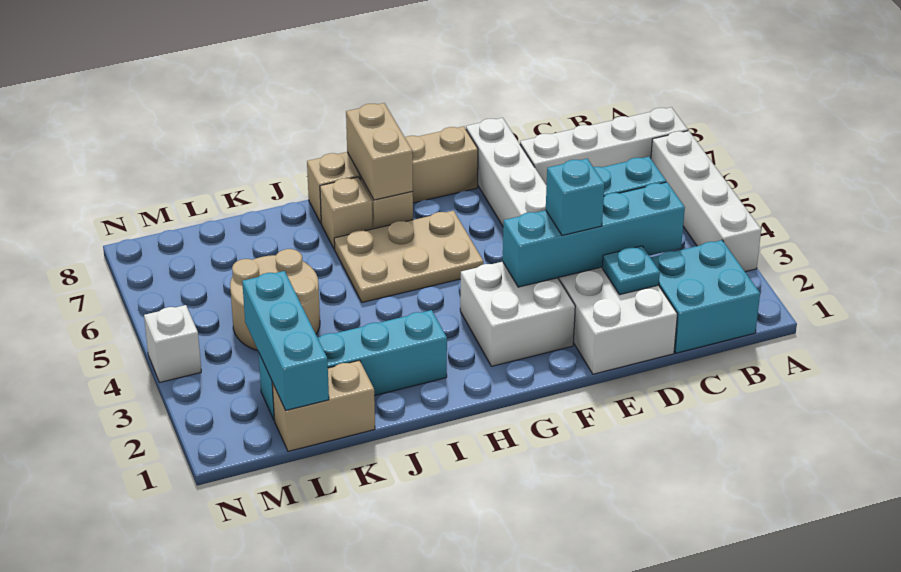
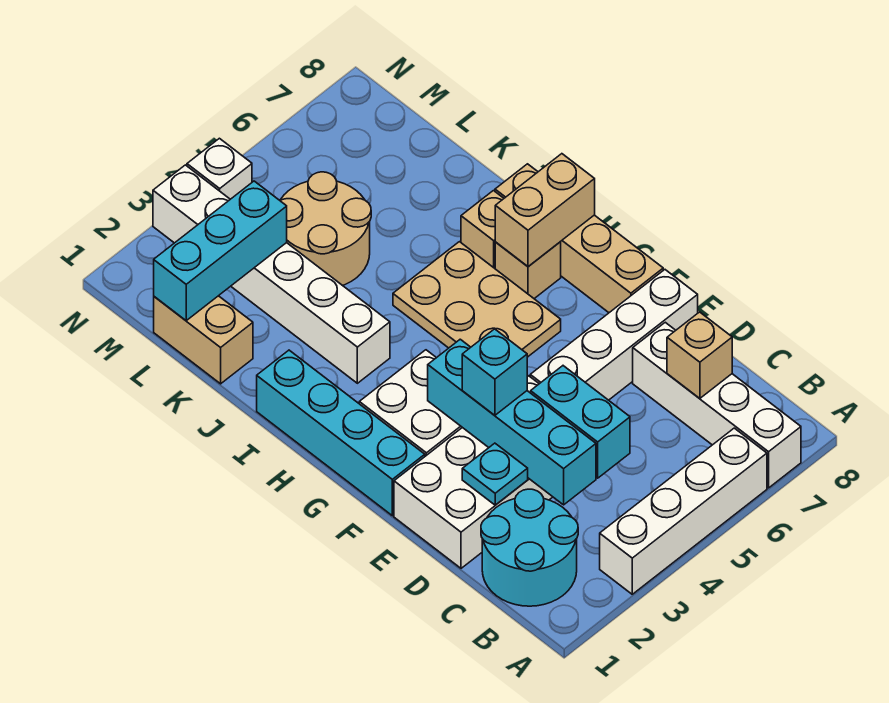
cyan brick B1:C2 level 1 -> cyan round brick B1:C2 level 1
none -> tan brick C7 level 2
cyan brick I2:L2 level 1 -> cyan brick F1:I1 level 1
none -> white brick I3:N3 level 1

